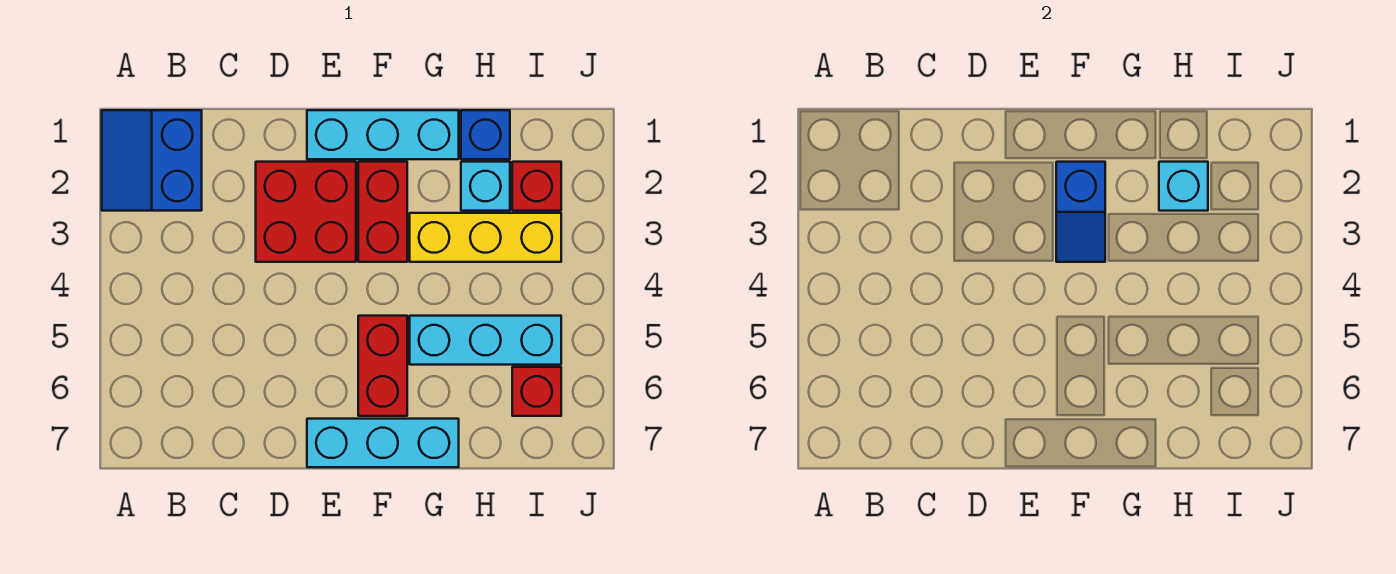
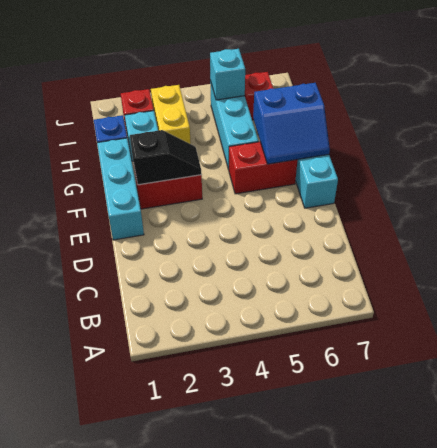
blue slope A1:B2 level 1 top B -> blue slope F6:G7 level 2 top G
red brick D2:E3 level 1 -> none
blue slope F2:F3 level 2 top 2 -> black slope F2:F3 level 2 top 2
yellow brick G3:I3 level 1 -> yellow brick H3:I3 level 1
cyan brick H2 level 2 -> cyan brick I5 level 2

